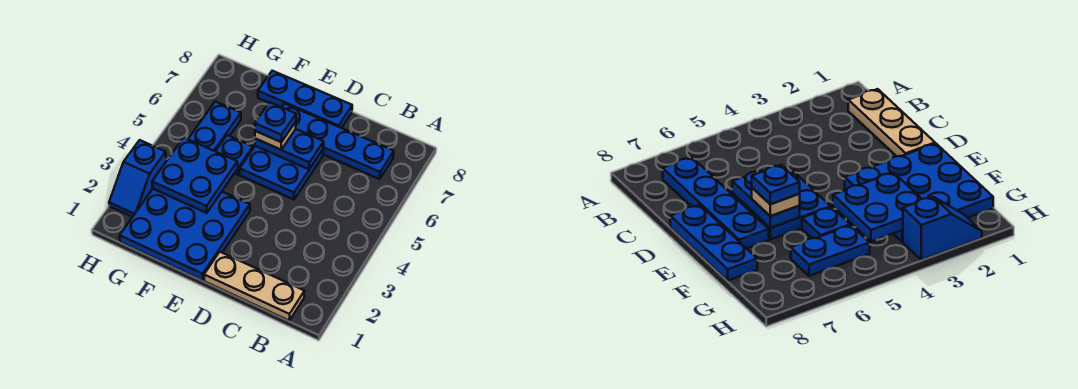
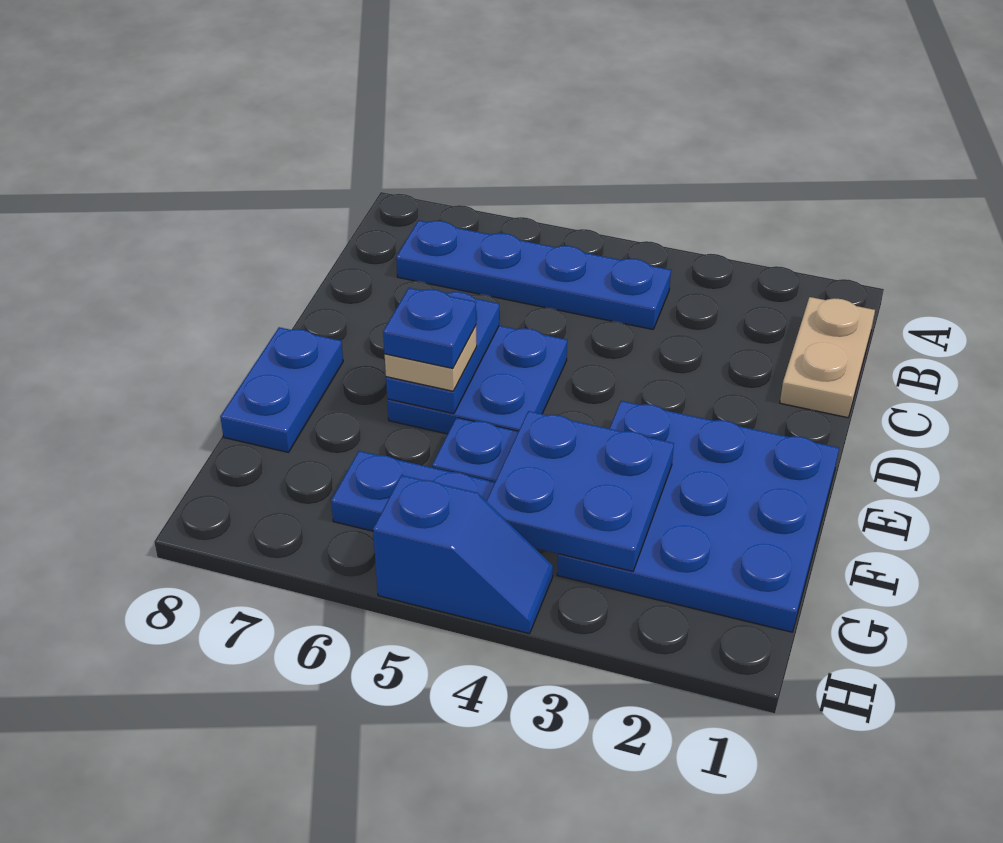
tan plate B1:D1 level 1 -> tan plate B1:C1 level 1
blue plate B7:E7 level 1 -> blue plate B4:B7 level 1
blue plate D8:F8 level 1 -> blue plate E8:F8 level 1
blue slope H2:H3 level 1 top 3 -> blue slope H4:H5 level 1 top 5

